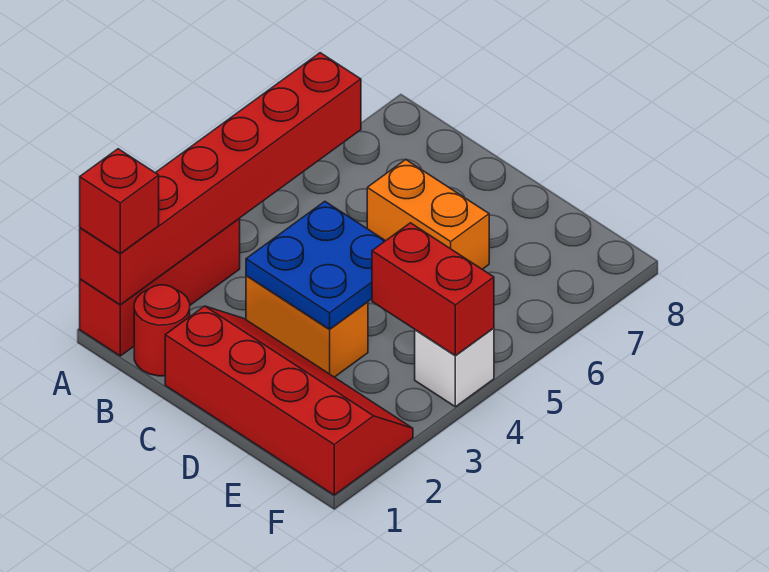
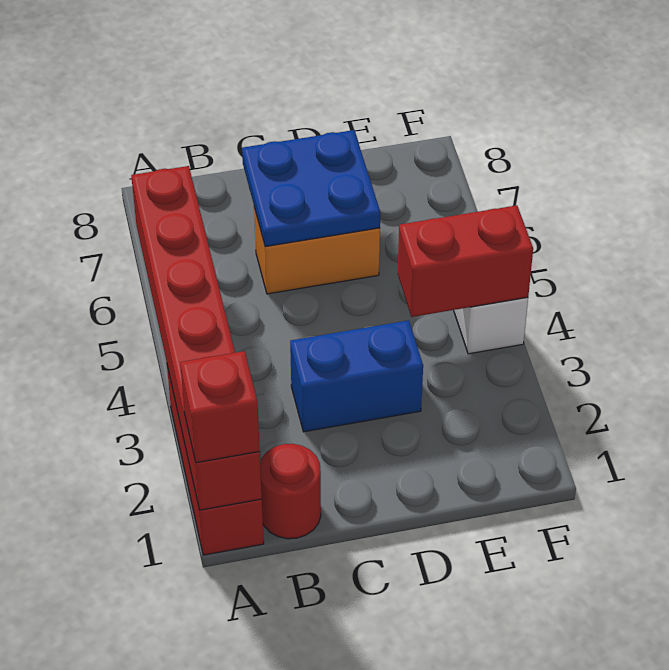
red slope C1:F2 level 1 top 1 -> none
orange brick C3:D3 level 1 -> blue brick C3:D3 level 1
blue plate C3:D4 level 2 -> blue plate C6:D7 level 2

